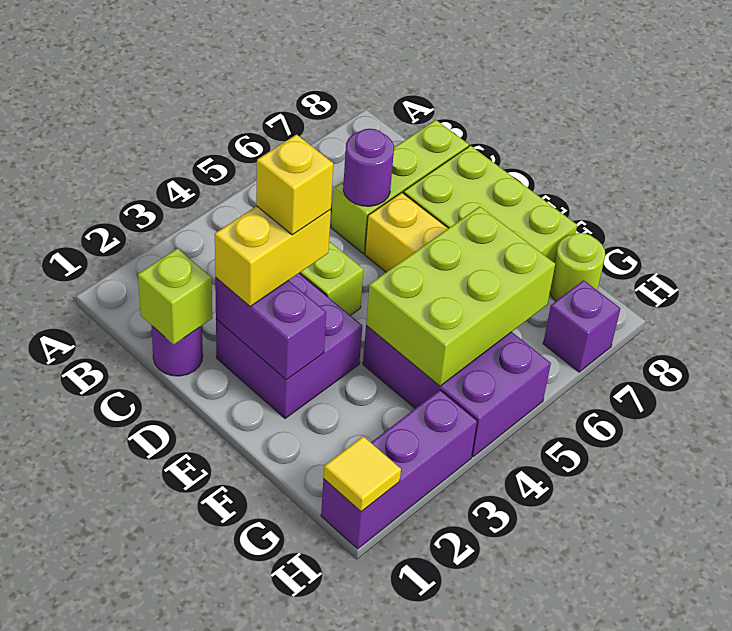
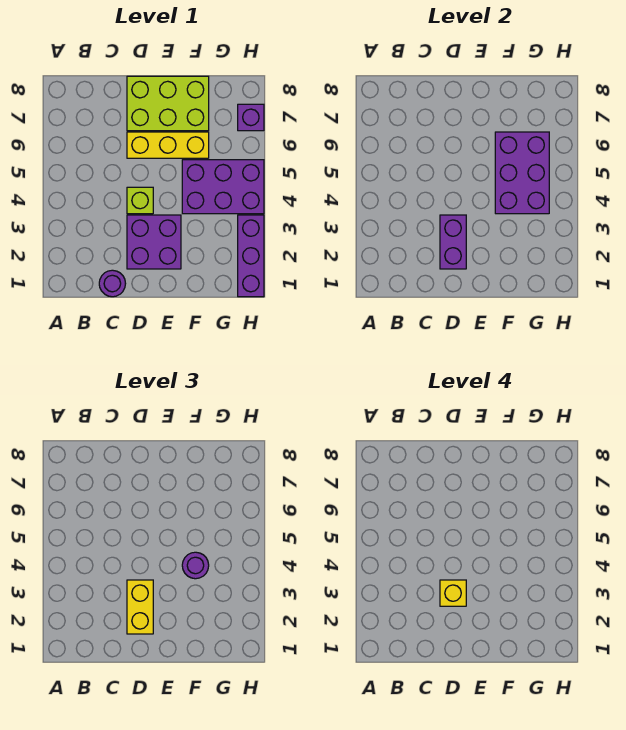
lime brick C1 level 2 -> none
lime brick C6:C8 level 1 -> none
purple round brick C6 level 2 -> purple round brick F4 level 3
purple brick D2:E2 level 2 -> purple brick D2:D3 level 2
lime brick F4:G6 level 2 -> purple brick F4:G6 level 2
lime round brick G8 level 1 -> none
yellow tile H1 level 2 -> none

